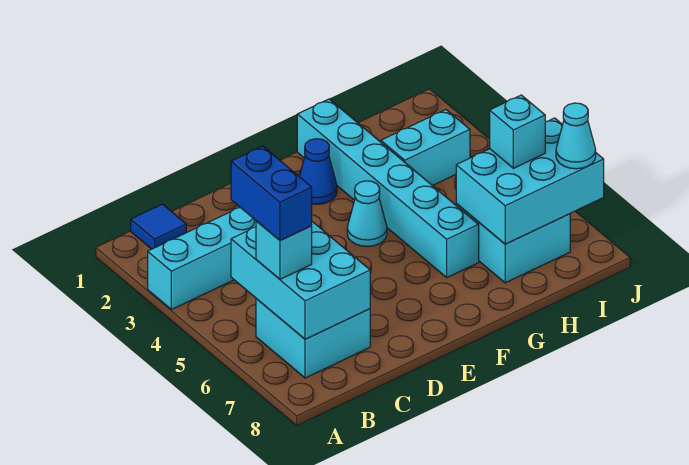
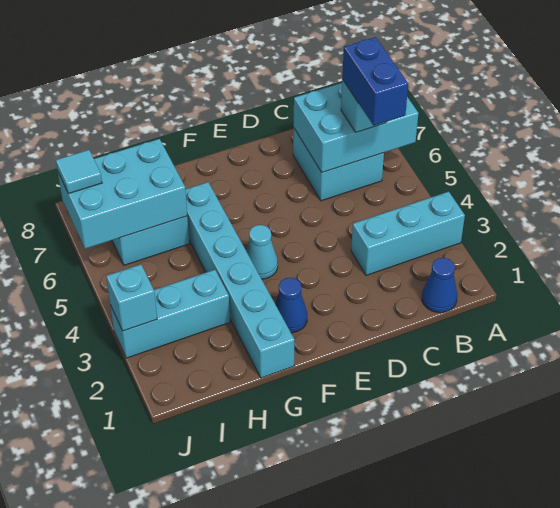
blue tile B1 level 1 -> blue cone B1 level 1
cyan brick B5:C7 level 2 -> cyan brick A6:C7 level 2
cyan brick H3:I3 level 1 -> cyan brick H3:J3 level 1
cyan brick I6 level 3 -> cyan brick J3 level 2
cyan cone J7 level 3 -> cyan tile J7 level 3

